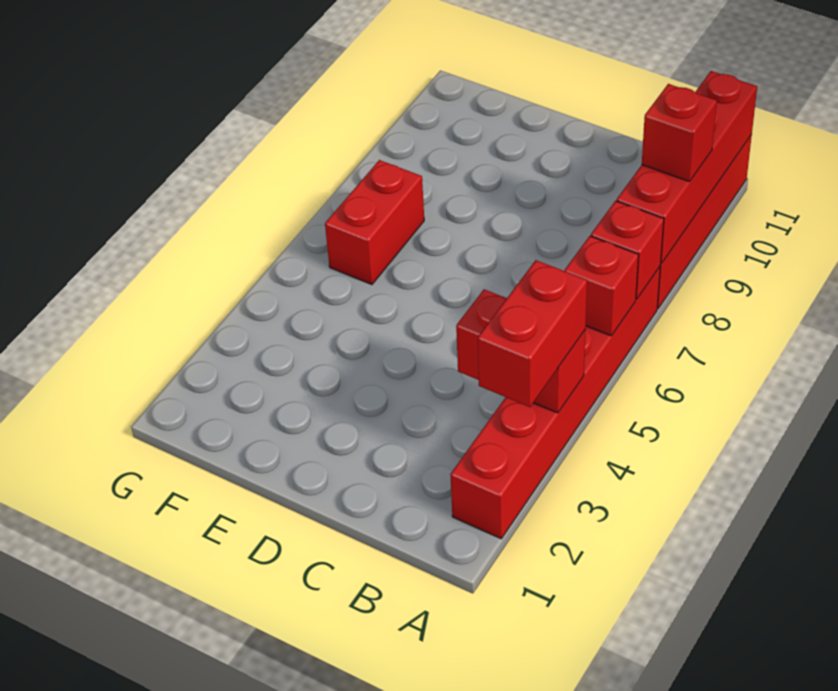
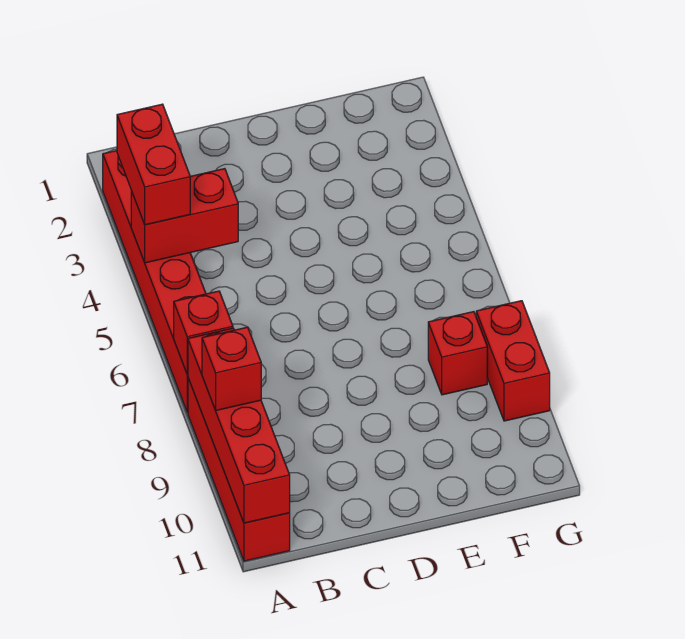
red brick A6 level 2 -> red brick F8 level 1
red brick F6:F7 level 1 -> red brick G8:G9 level 1

